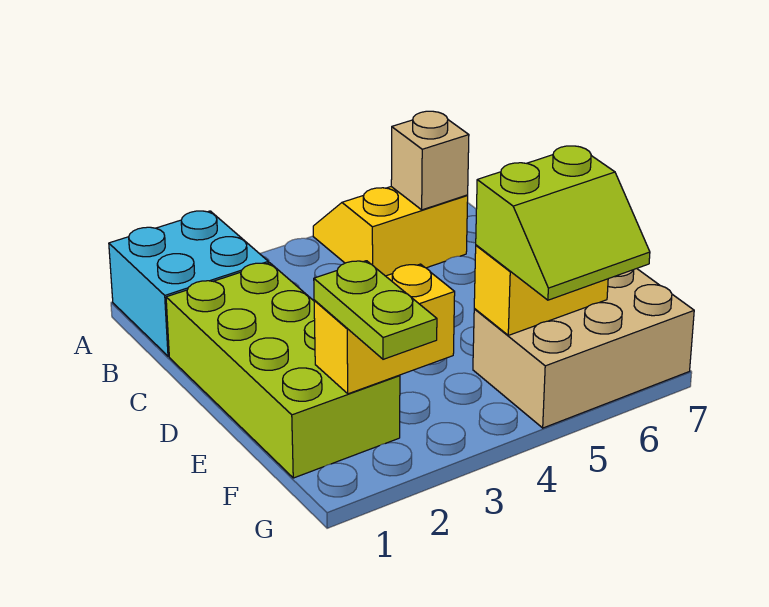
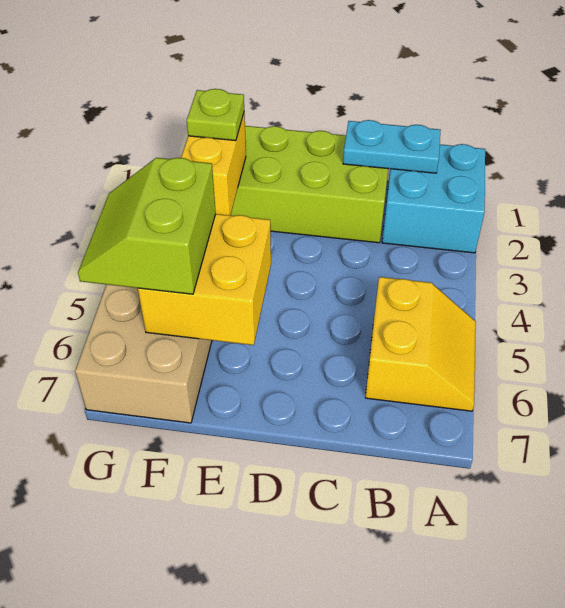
none -> cyan plate B1:C1 level 2
tan brick B6 level 2 -> none
lime plate F2:G2 level 3 -> lime plate F2 level 3
yellow brick F5:F6 level 2 -> yellow brick E5:F6 level 2

